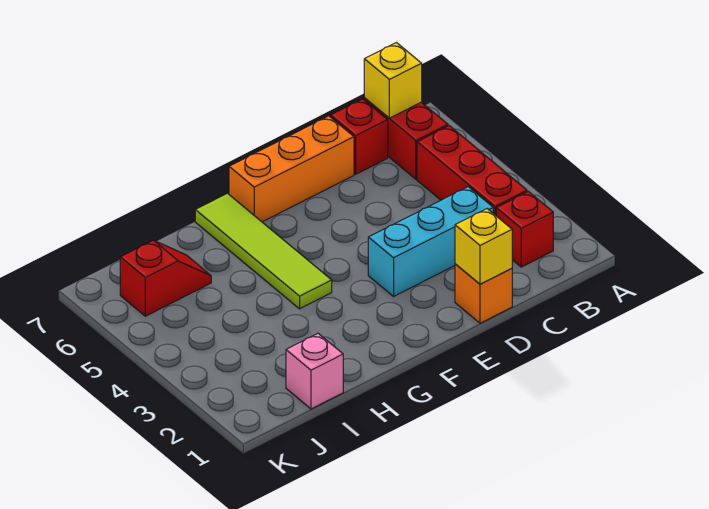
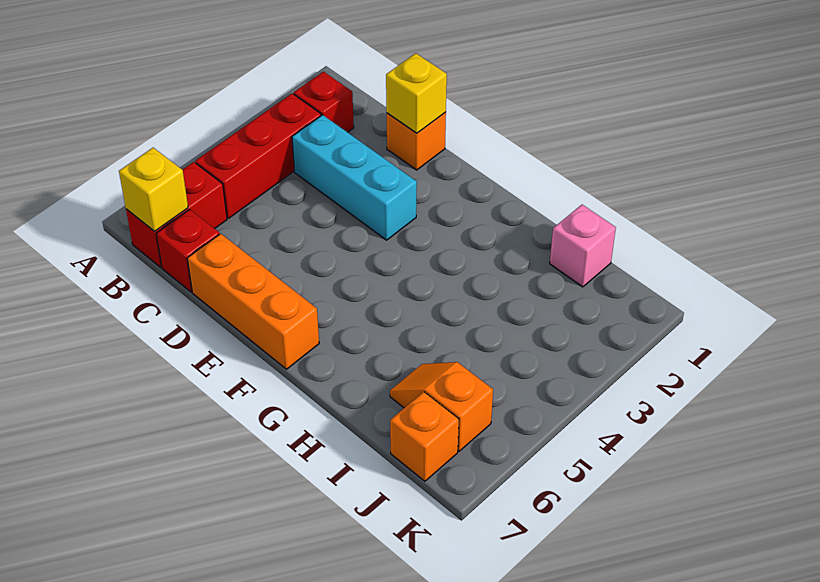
lime tile G4:G7 level 1 -> none
red slope I6:J6 level 1 top J -> orange slope I6:J6 level 1 top J
none -> orange brick J7 level 1

